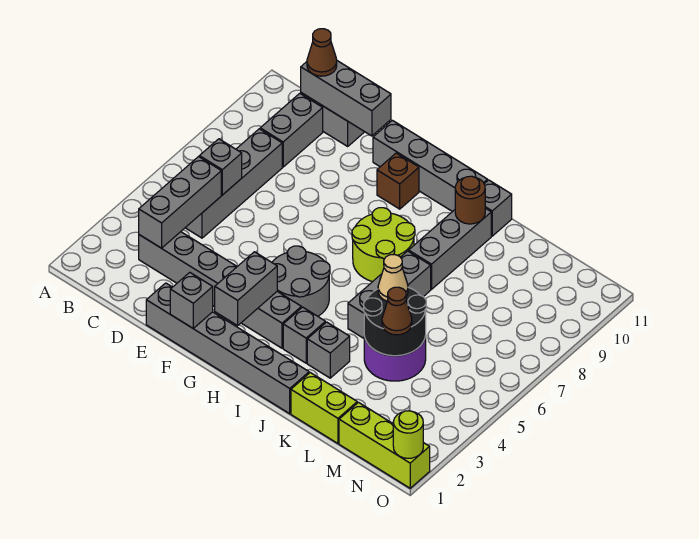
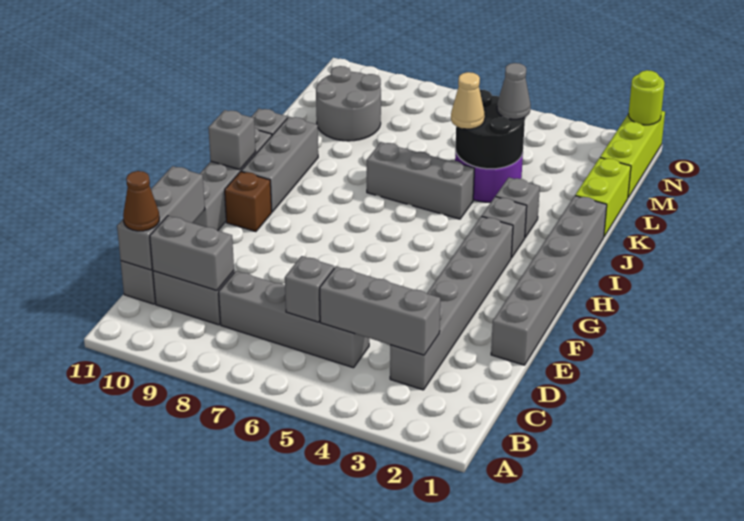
grey brick F1 level 2 -> grey brick H11 level 2
grey brick G2:G3 level 2 -> grey brick C9:C10 level 2
grey round brick G4:H5 level 1 -> grey round brick L9:M10 level 1
lime round brick H7:I8 level 1 -> none
grey brick J8:J10 level 1 -> grey brick H10:J10 level 1
brown round brick J10 level 2 -> none
brown cone L4 level 3 -> grey cone L4 level 3

